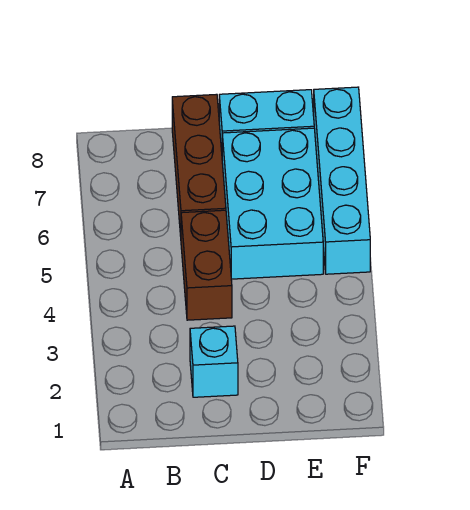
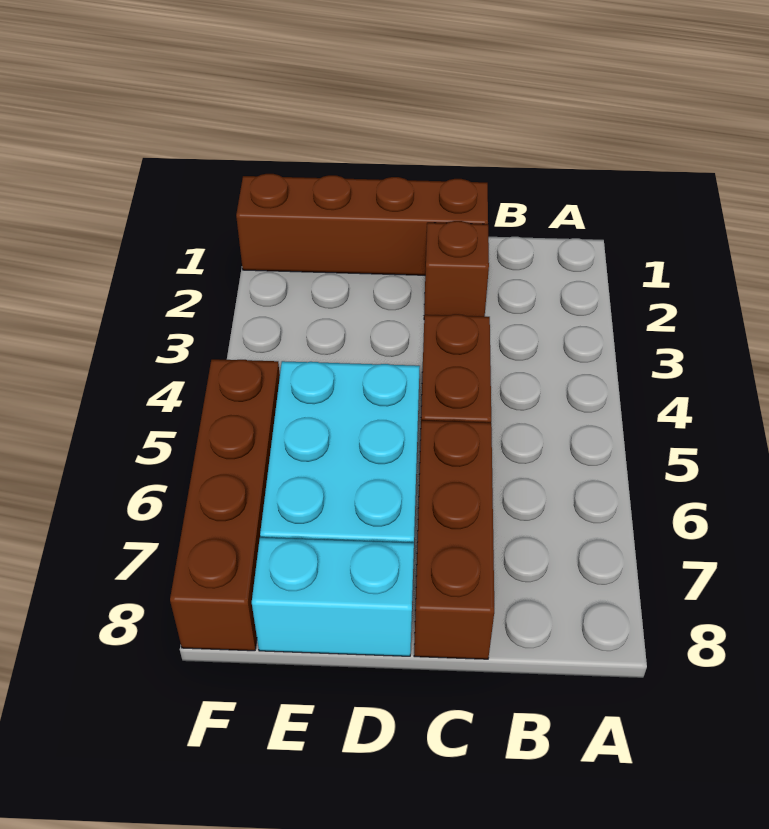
none -> brown brick C1:F1 level 1
cyan brick C2 level 1 -> brown brick C2 level 1
cyan brick F5:F8 level 1 -> brown brick F5:F8 level 1

